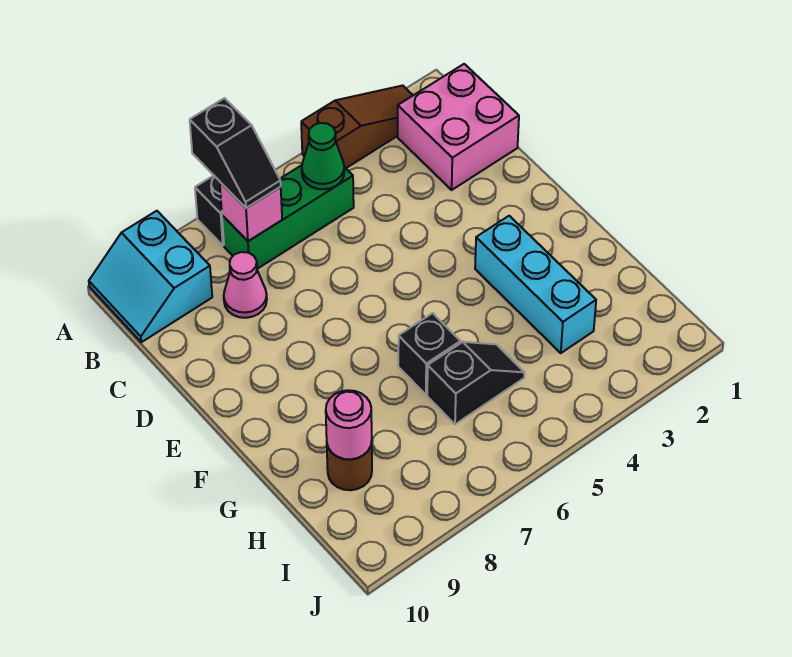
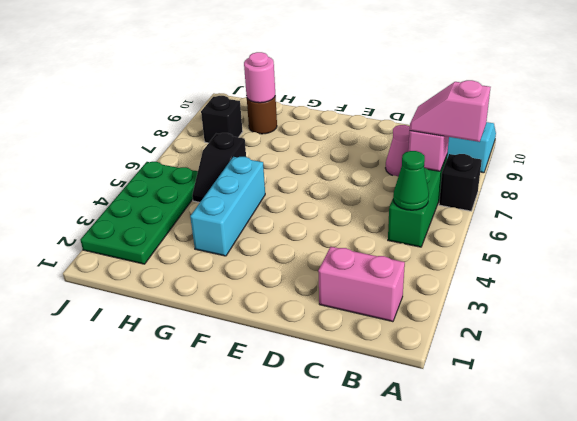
brown slope A2:A4 level 1 top 4 -> none
black slope A7:B7 level 3 top A -> pink slope A7:B7 level 3 top A
pink brick B1:C2 level 1 -> pink brick B2:C2 level 1
cyan brick F3:H3 level 1 -> cyan brick G3:G5 level 1
black brick G6 level 1 -> black brick I8 level 1
none -> green plate I2:J5 level 1

